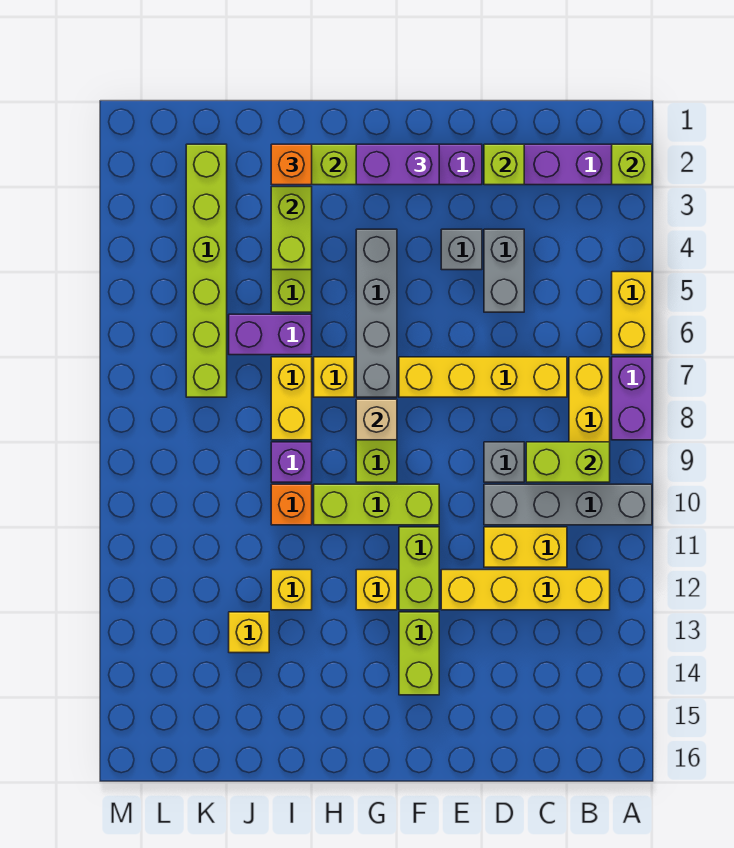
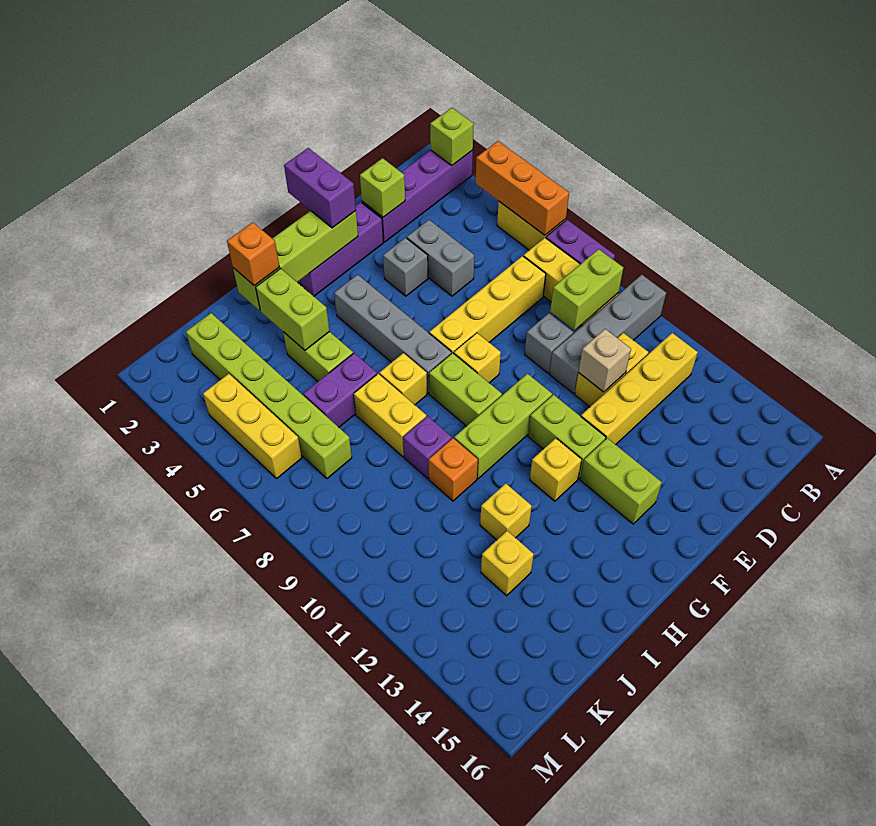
none -> orange brick A4:A6 level 2
purple brick F2:G2 level 3 -> purple brick F1:F2 level 3
none -> yellow brick F8 level 1
tan brick G8 level 2 -> tan brick D11 level 2
none -> yellow brick L4:L6 level 1

